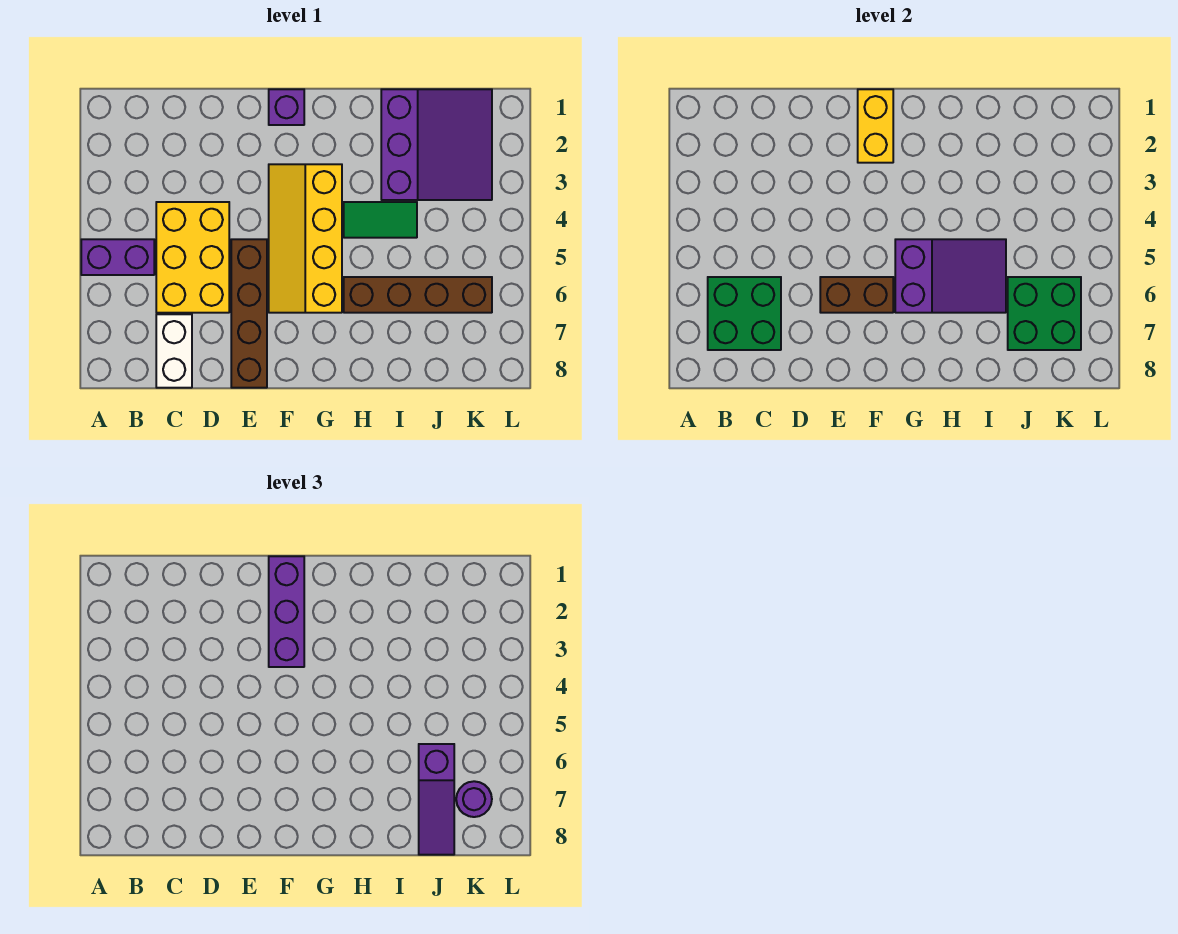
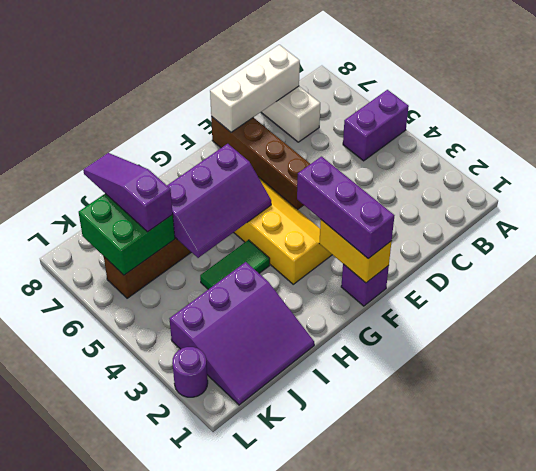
green brick B6:C7 level 2 -> none
yellow brick C4:D6 level 1 -> none
none -> white brick C8:E8 level 2
brown brick E6:F6 level 2 -> none
purple slope G5:I6 level 2 top G -> purple slope G5:I6 level 2 top 6
purple slope I1:K3 level 1 top I -> purple slope I1:K3 level 1 top 3
purple round brick K7 level 3 -> purple round brick L2 level 1

